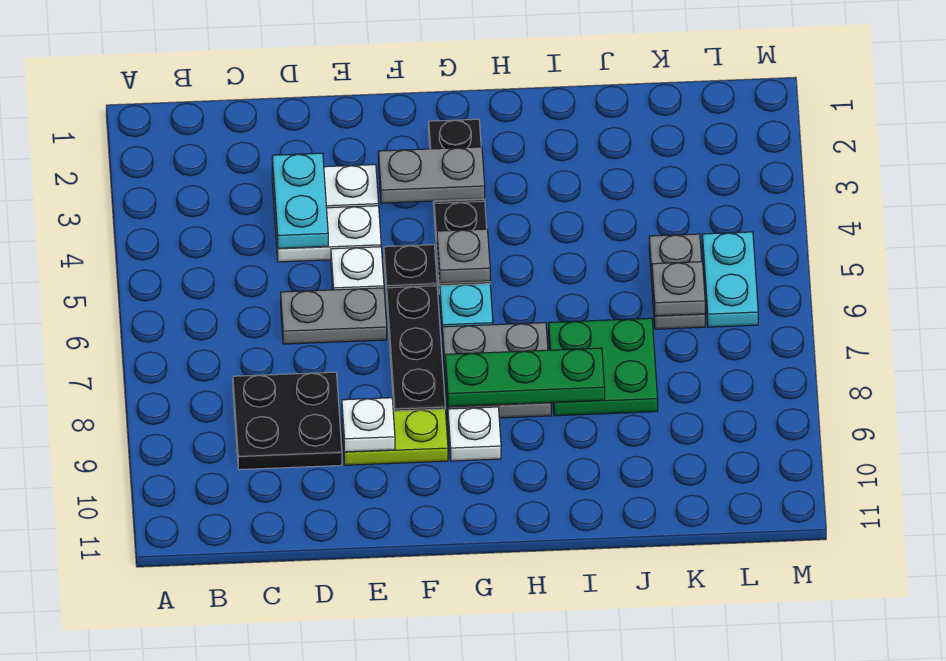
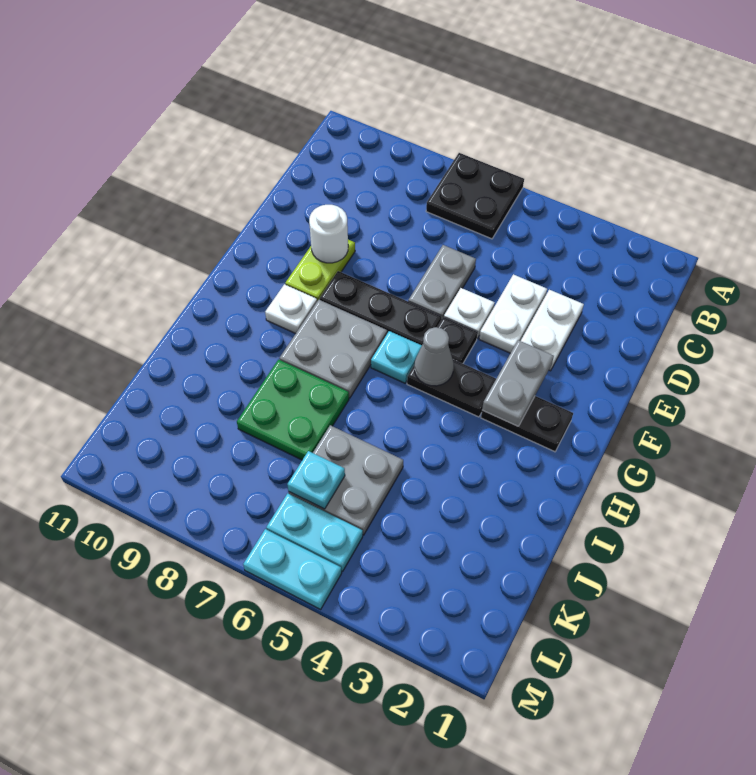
black plate C8:D9 level 1 -> black plate A6:B7 level 1
cyan plate D3:D4 level 2 -> cyan plate M5:M6 level 1
white plate E9 level 2 -> white round brick E9 level 2
grey plate G5 level 2 -> grey cone G5 level 2
green plate G8:I8 level 2 -> none
grey plate K5:K6 level 1 -> grey plate J5:K6 level 1
grey plate K6 level 2 -> cyan plate K6 level 2

